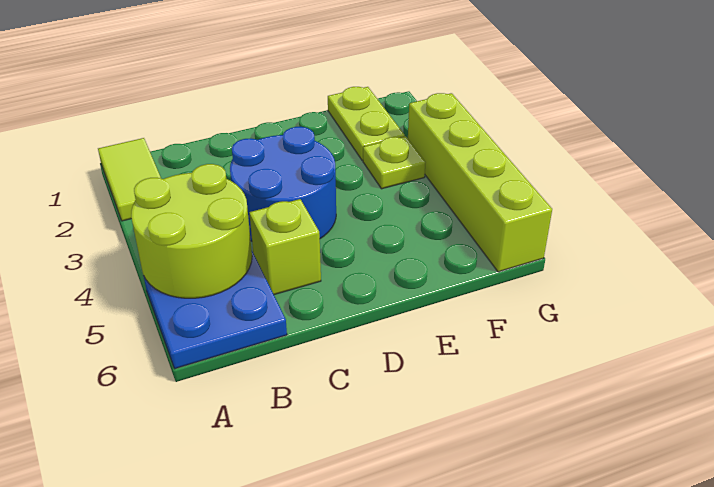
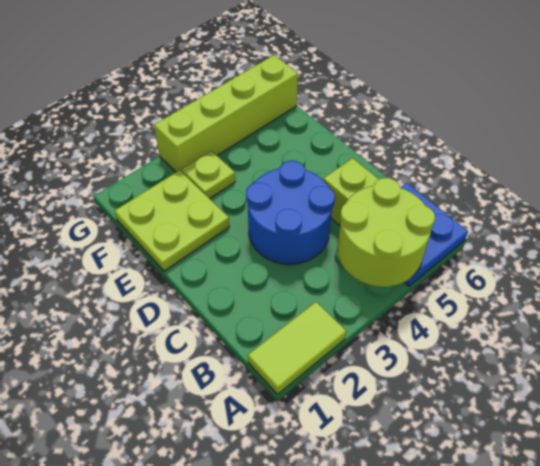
lime plate F1:F2 level 1 -> lime plate E1:F2 level 1

